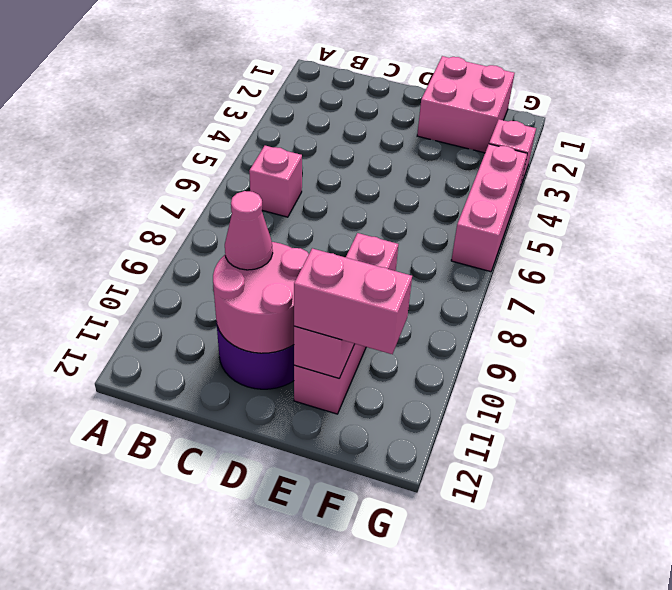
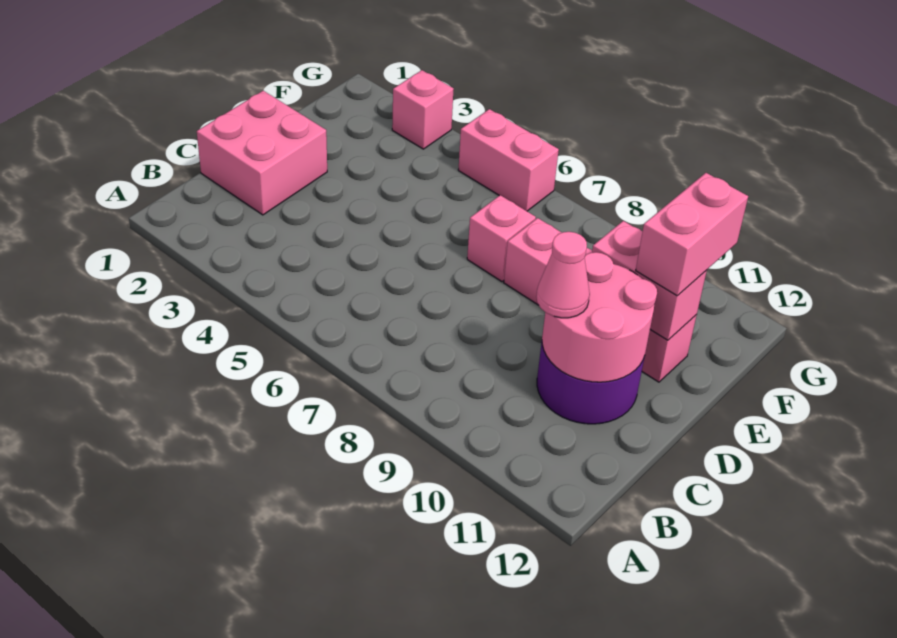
pink brick B6 level 1 -> pink brick E7 level 1
pink brick E1:F2 level 1 -> pink brick C1:D2 level 1
pink brick G4:G6 level 1 -> pink brick G5:G6 level 1

